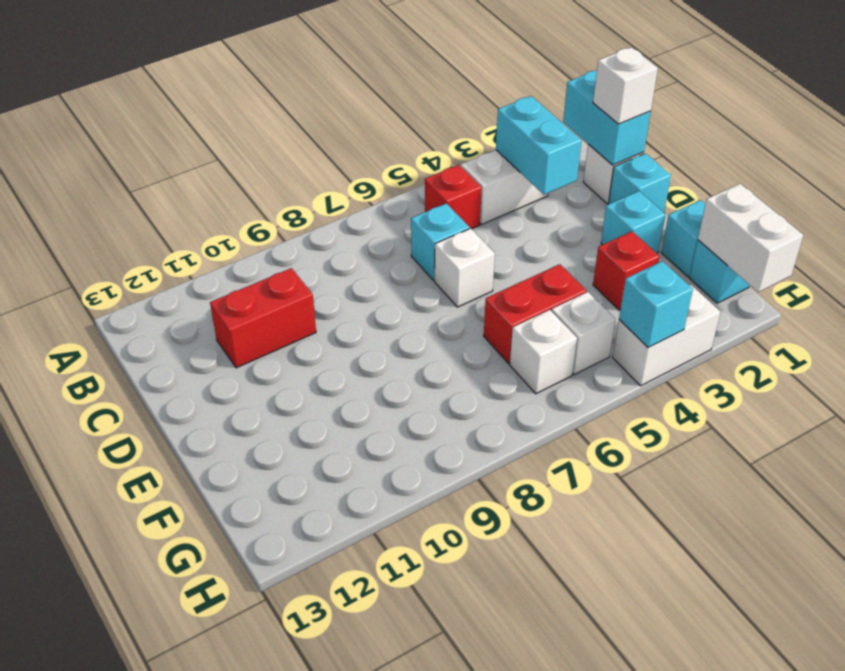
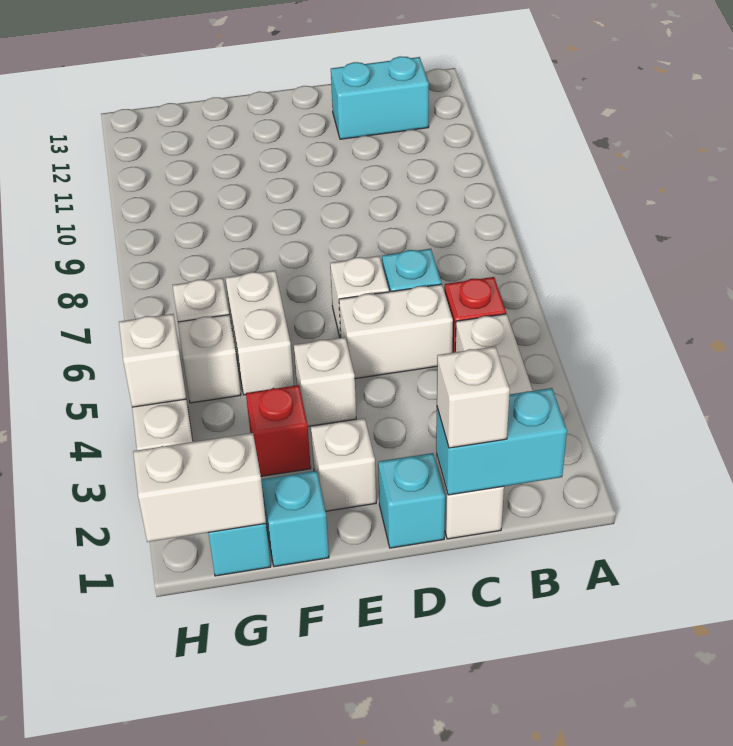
cyan brick B3:C3 level 2 -> cyan brick B12:C12 level 1
none -> white brick C5:D5 level 1
red brick C10:C11 level 1 -> none
cyan brick E2 level 1 -> white brick E2 level 1
none -> white brick E4 level 1
red brick F5:F6 level 1 -> white brick F5:F6 level 1
cyan brick H4 level 2 -> white brick H4 level 2

